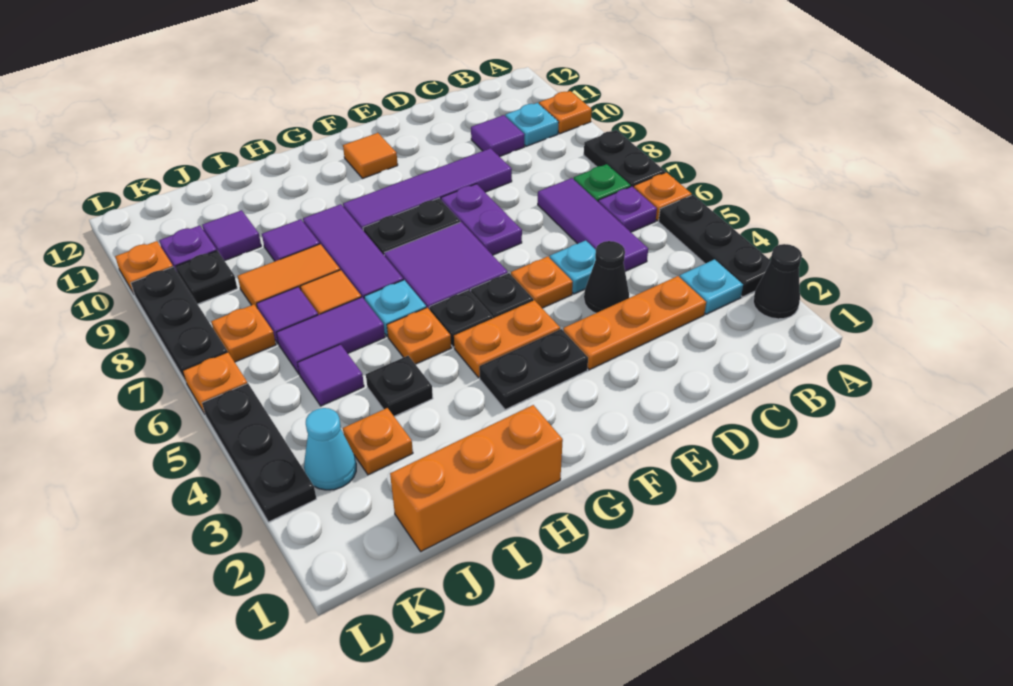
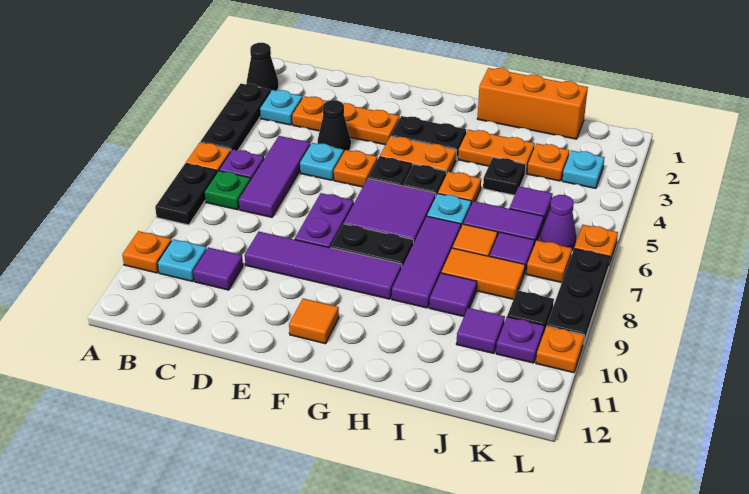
none -> orange plate H3:I3 level 1
cyan cone K3 level 1 -> cyan plate K3 level 1
none -> purple cone K6 level 1
black plate L3:L5 level 1 -> none

